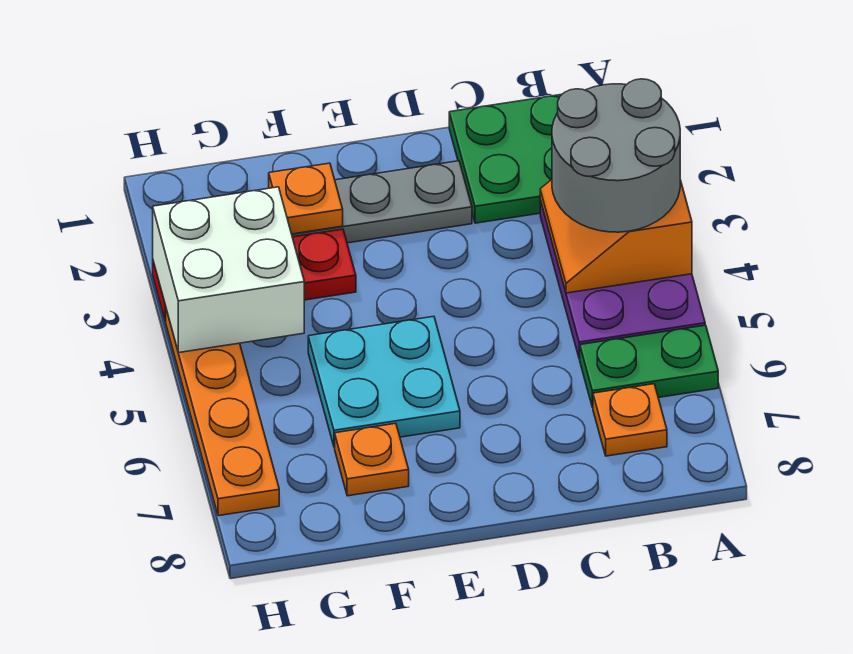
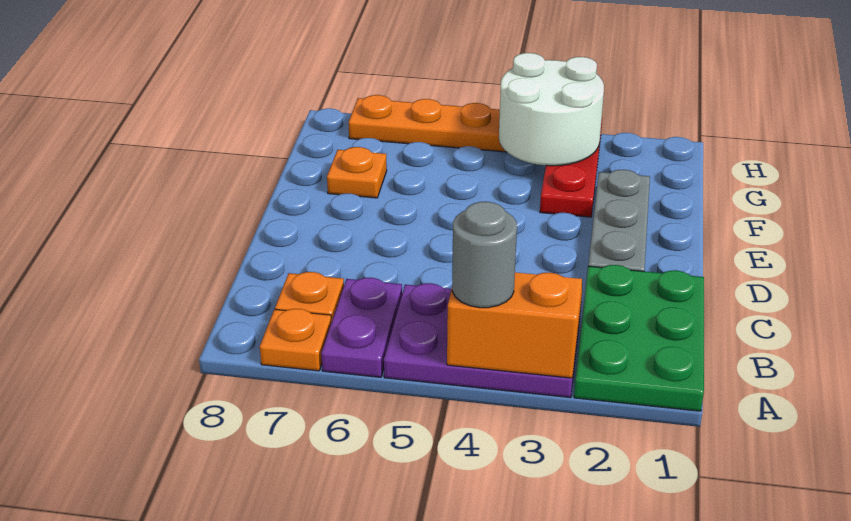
grey round brick A3:B4 level 3 -> grey round brick A4 level 3
green plate A6:B6 level 1 -> purple plate A6:B6 level 1
cyan plate E5:F6 level 1 -> none
orange plate F2 level 2 -> orange plate A7 level 1
white brick G3:H4 level 2 -> white round brick G3:H4 level 2

